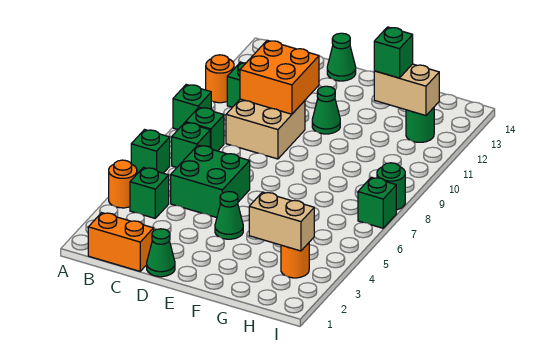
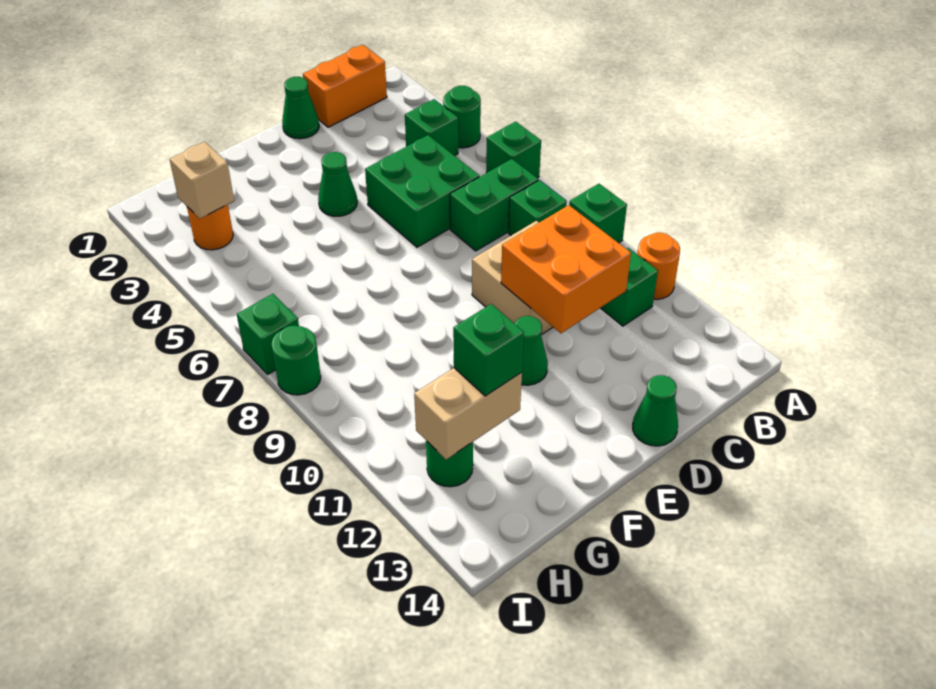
orange round brick A4 level 1 -> green round brick A4 level 1
green brick B7 level 1 -> green brick B7:C7 level 1
tan brick G3:H3 level 2 -> tan brick H3 level 2

